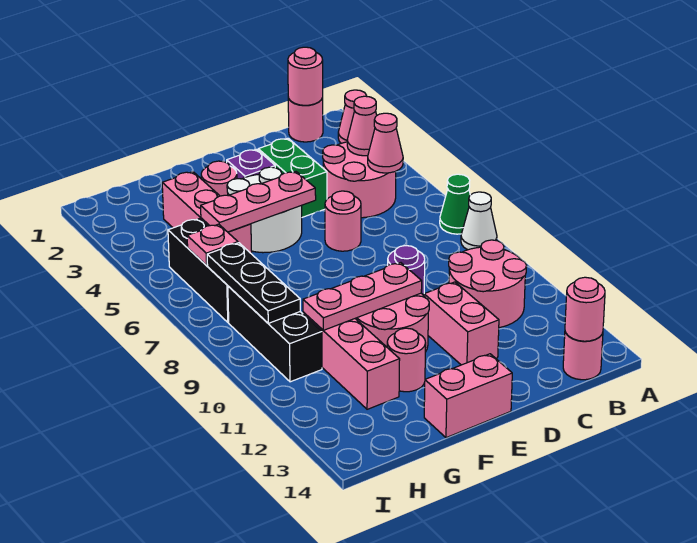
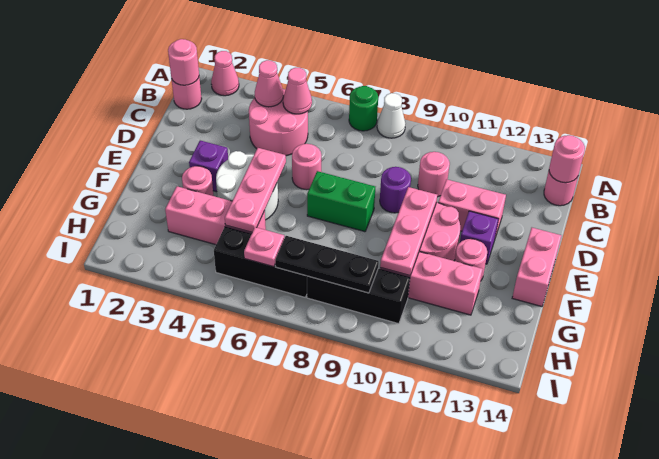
green cone A7 level 1 -> green round brick A7 level 1
pink round brick B10:C11 level 1 -> pink round brick C10 level 1
green brick D3:D4 level 1 -> green brick E7:E8 level 1
none -> purple brick E12 level 1

